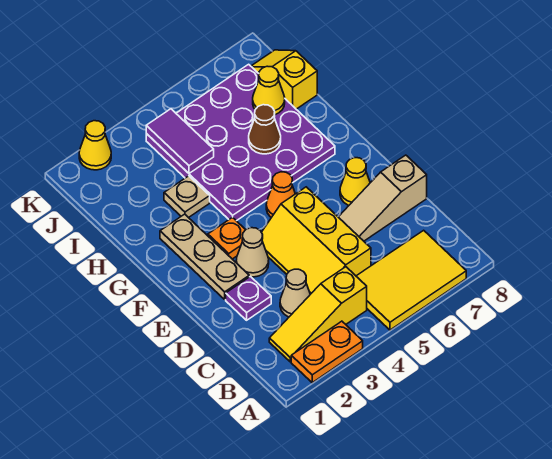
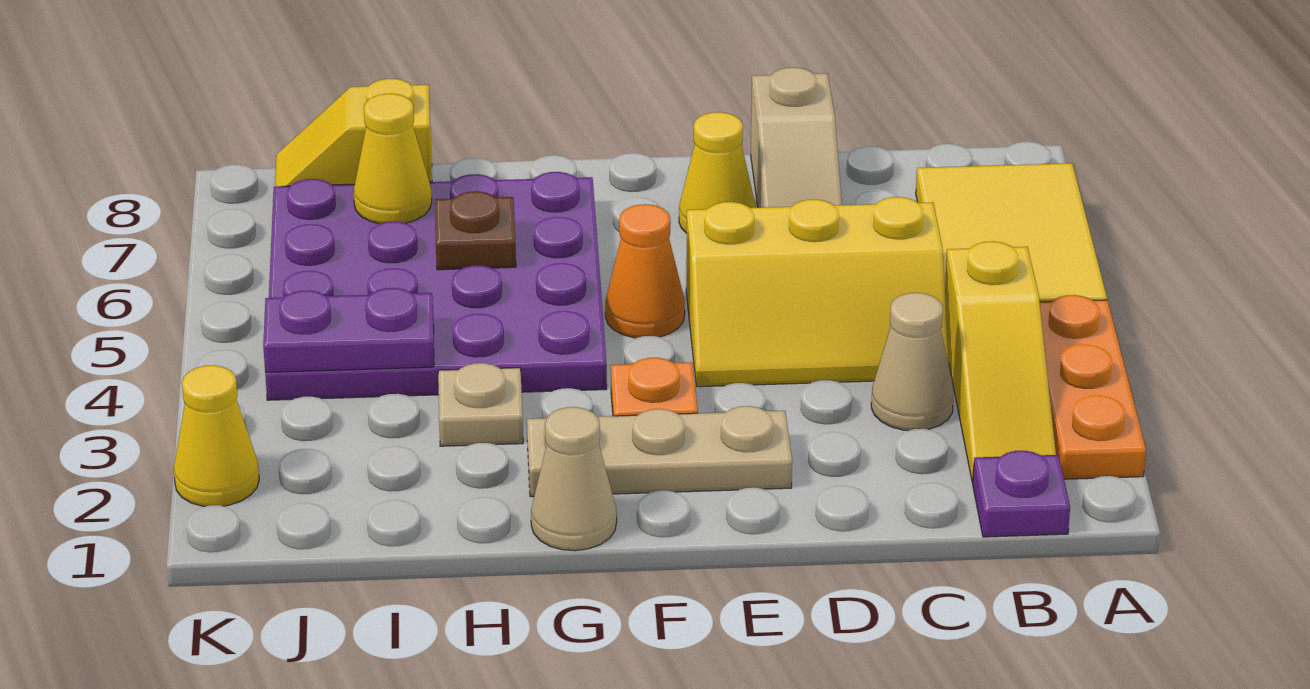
orange plate A2:A3 level 1 -> orange plate A2:A4 level 1
purple plate D2 level 1 -> purple plate B1 level 1
tan cone E3 level 1 -> tan cone G1 level 1
brown cone H6 level 2 -> brown plate H6 level 2
purple tile I4:J4 level 2 -> purple plate I4:J4 level 2

